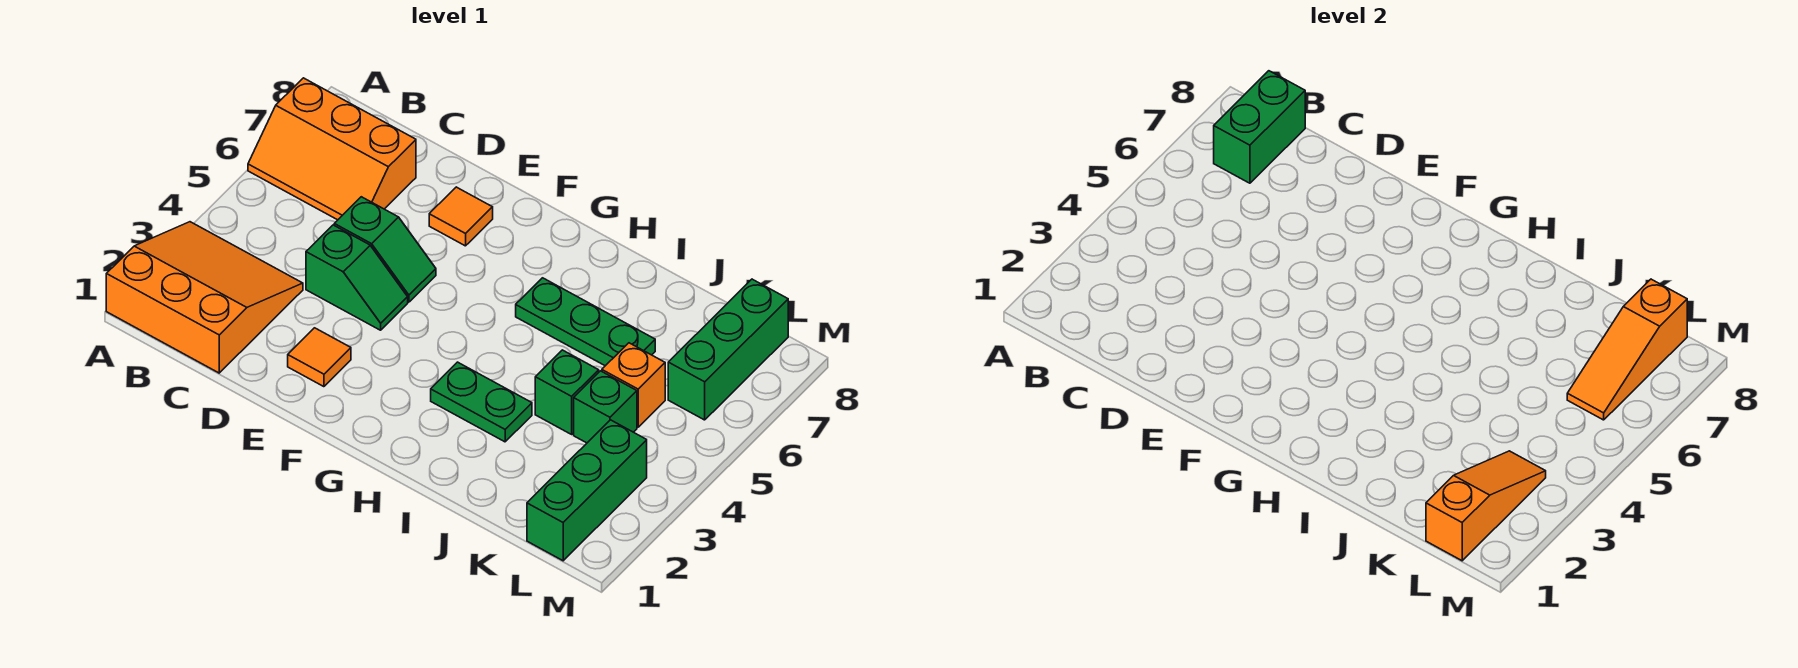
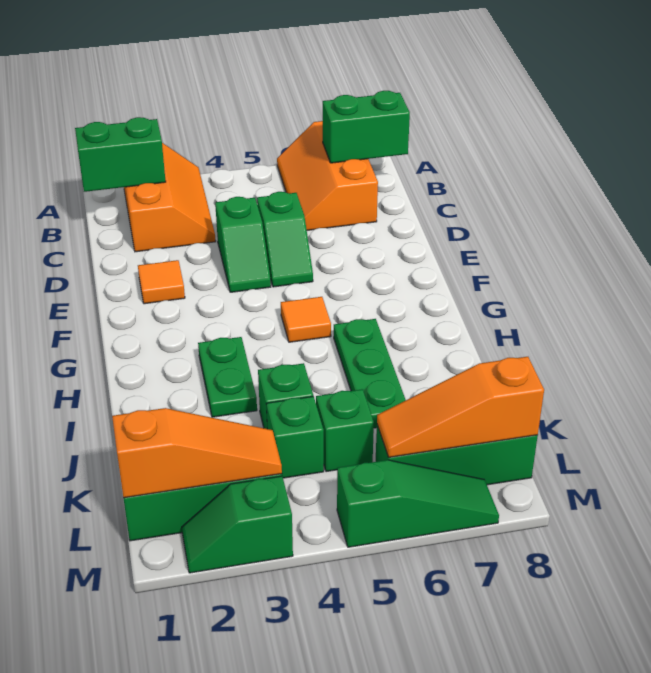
orange slope A1:C3 level 1 top 1 -> orange slope A2:C3 level 1 top 2
none -> green brick B1:B2 level 2
orange tile E7 level 1 -> orange tile G5 level 1
orange brick K5 level 1 -> green brick K5 level 1
none -> green slope M2:M3 level 1 top 3
none -> green slope M5:M7 level 1 top 5

